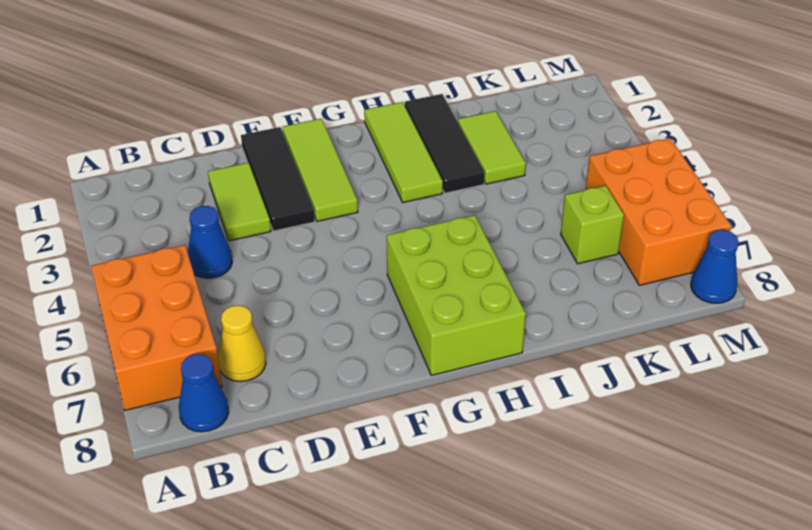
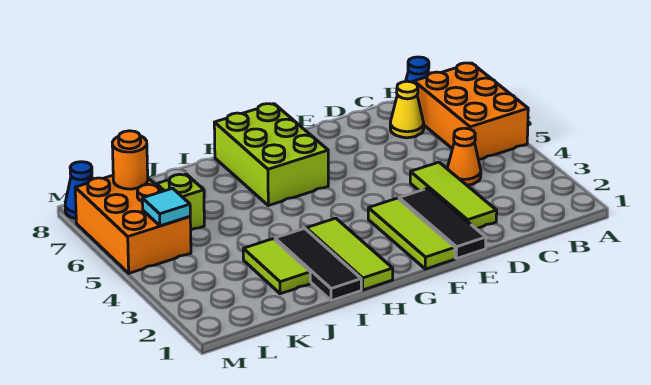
blue cone C4 level 1 -> orange cone C4 level 1
lime tile D2:D3 level 1 -> lime tile D2:D4 level 1
none -> cyan tile L5 level 2
none -> orange round brick L7 level 2

